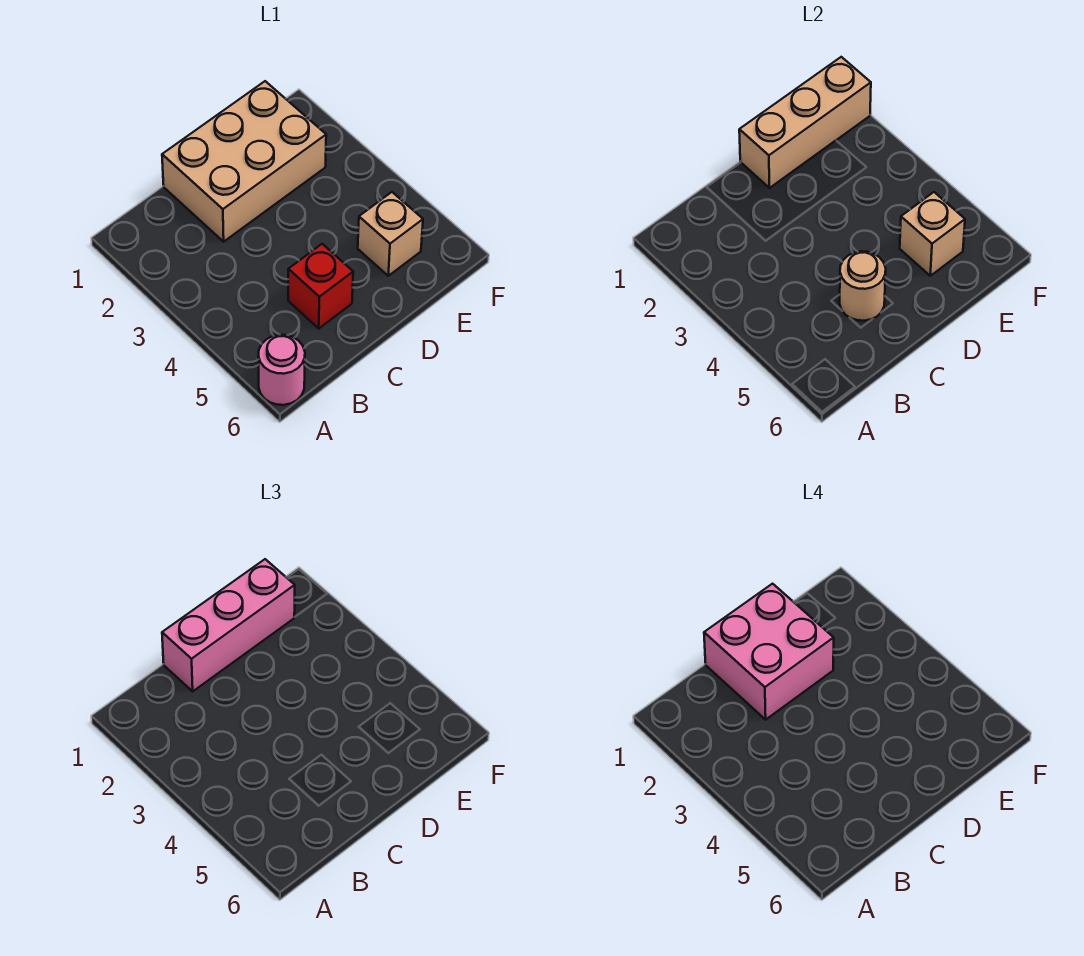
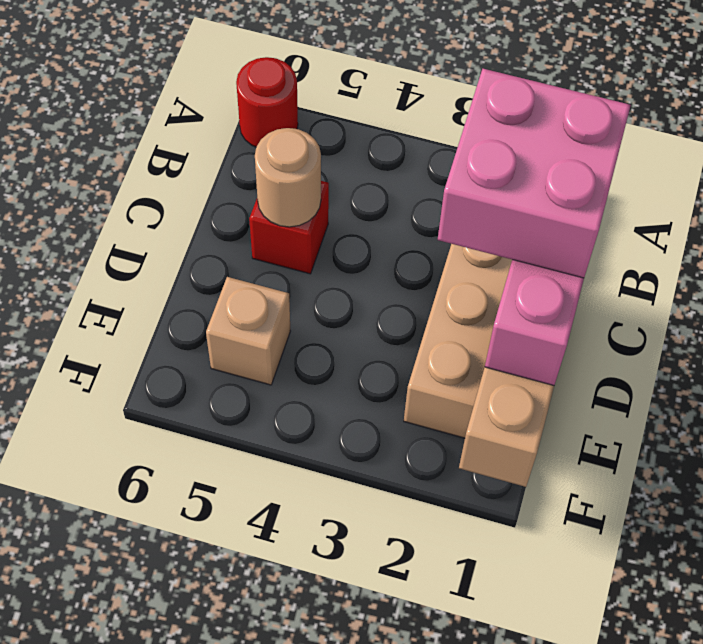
pink round brick A6 level 1 -> red round brick A6 level 1
tan brick E5 level 2 -> none

